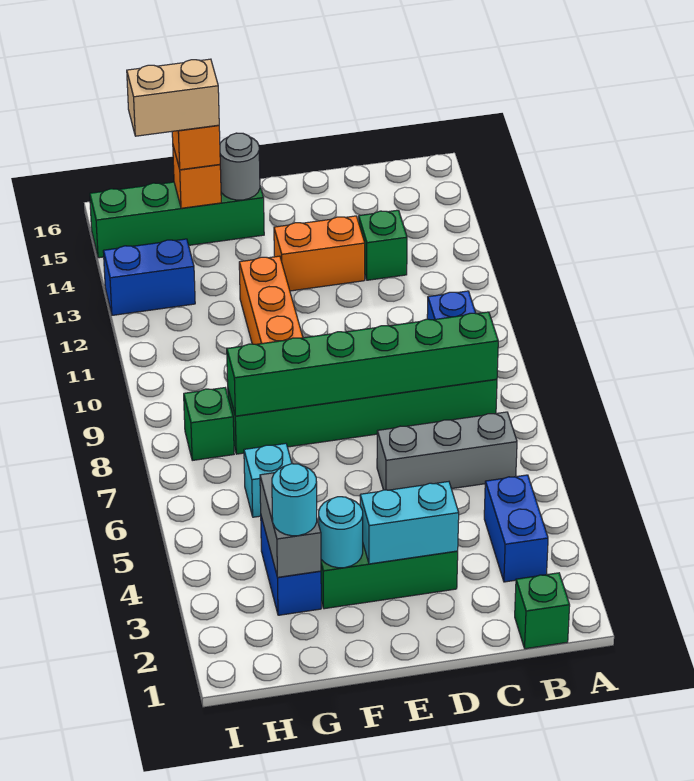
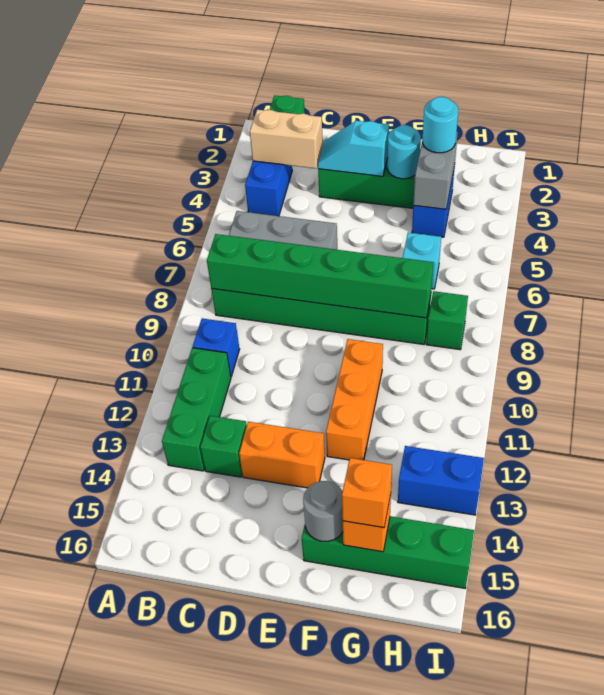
none -> green brick B11:B13 level 1
cyan brick D3:E3 level 2 -> cyan slope D3:E3 level 2 top E
tan brick G15:H15 level 4 -> tan brick B3:C3 level 2

